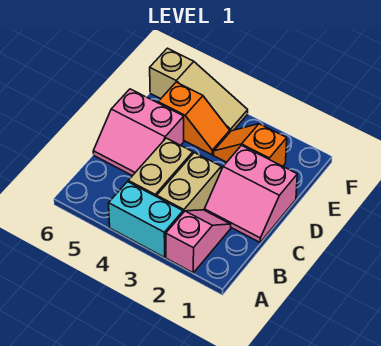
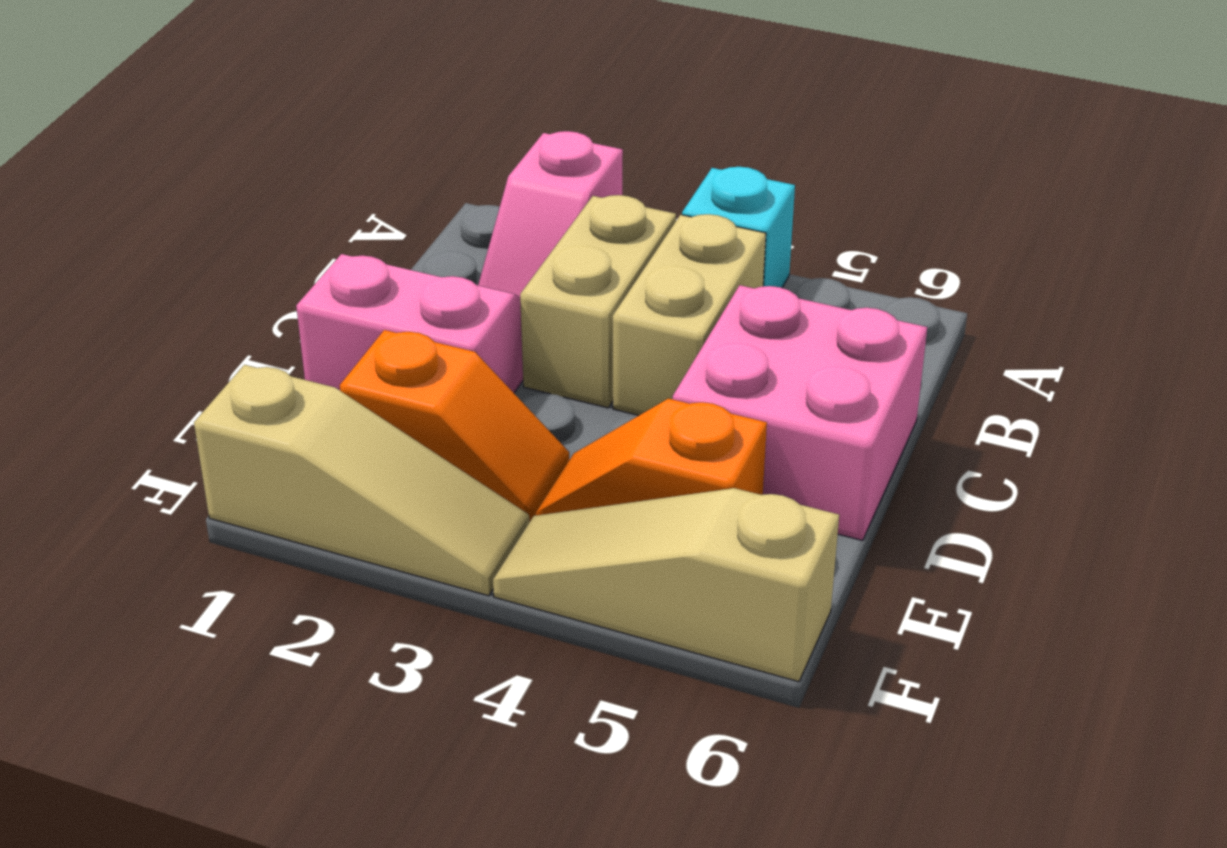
cyan brick A3:A4 level 1 -> cyan brick A4 level 1
pink slope C5:D6 level 1 top D -> pink brick C5:D6 level 1
none -> tan slope F1:F3 level 1 top 1

